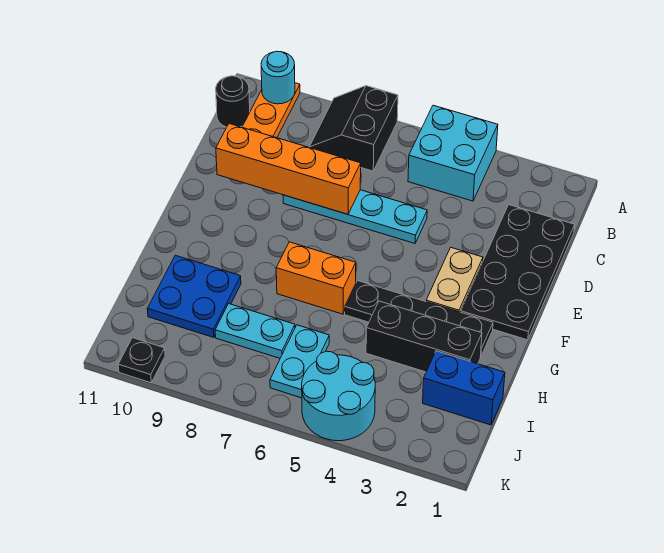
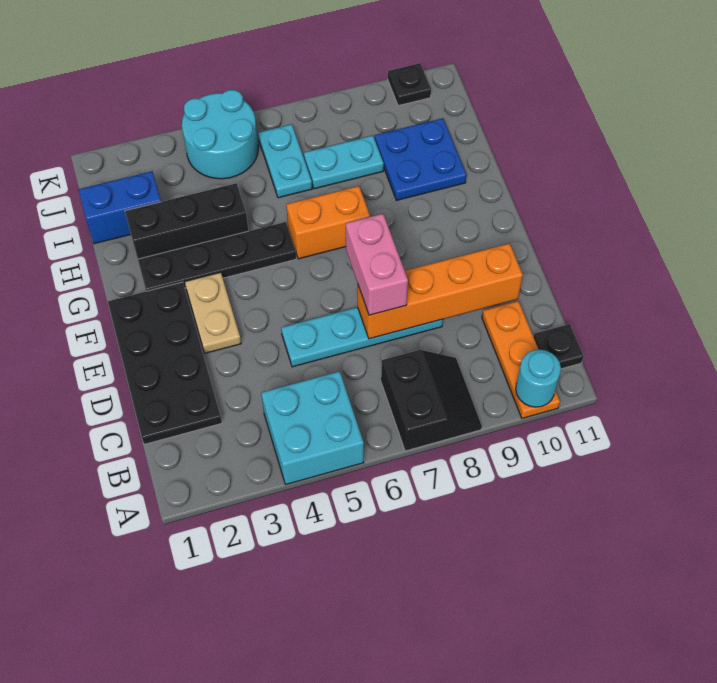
black round brick B11 level 1 -> black plate B11 level 1
none -> pink brick D7:E7 level 3

